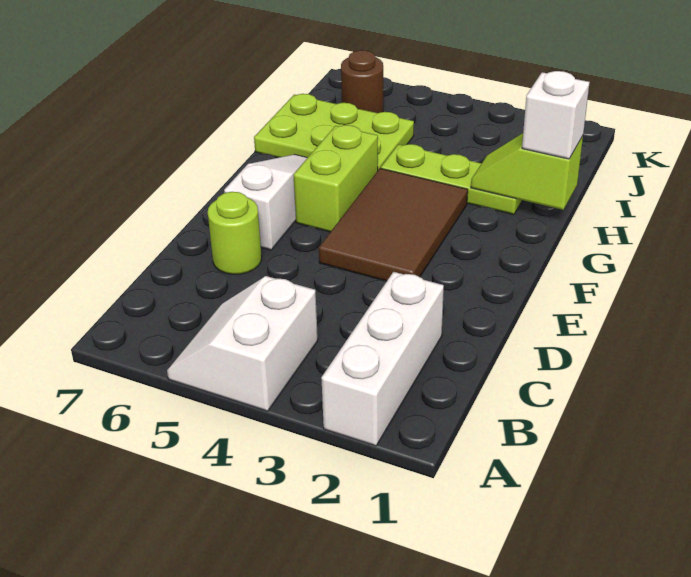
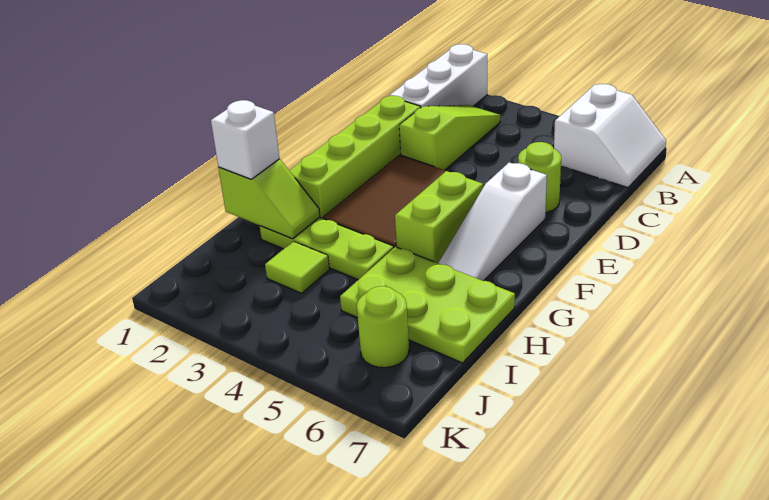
white slope A4:B5 level 1 top 4 -> white slope A6:B7 level 1 top 6
none -> lime slope B3:D3 level 1 top D
none -> lime brick D2:G2 level 1
none -> lime tile I3 level 1
brown round brick J6 level 1 -> lime round brick J6 level 1

